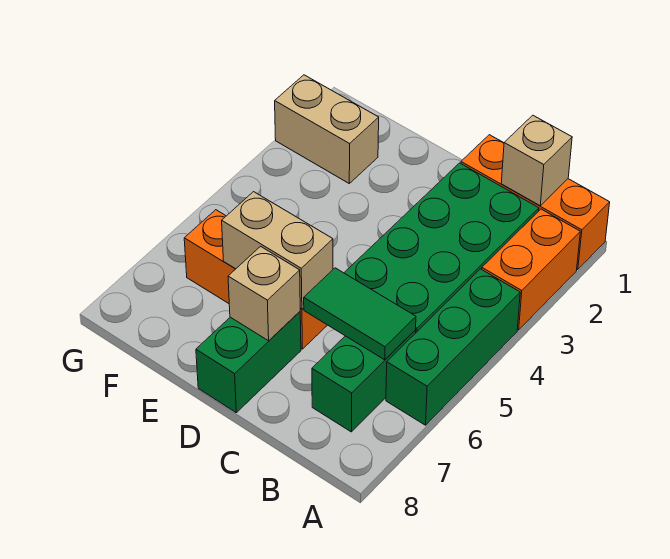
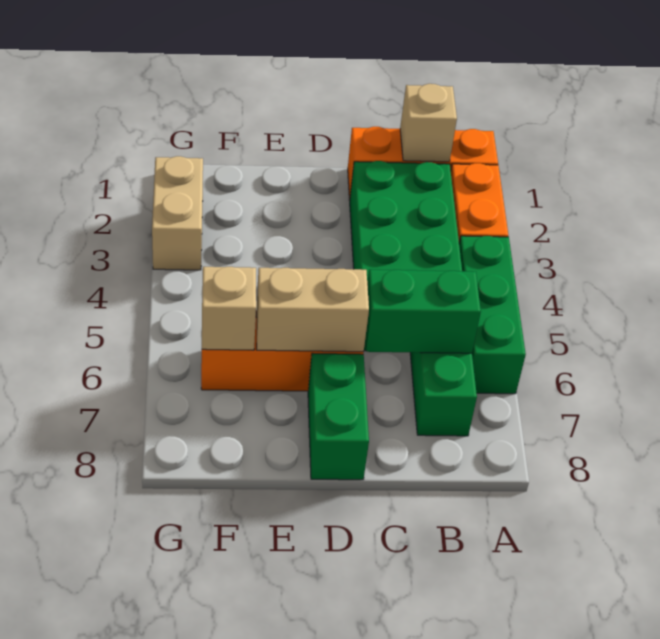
green tile B6:C6 level 2 -> green brick B6:C6 level 2
tan brick D7 level 2 -> tan brick F6 level 2
tan brick F2:G2 level 1 -> tan brick G2:G3 level 1

